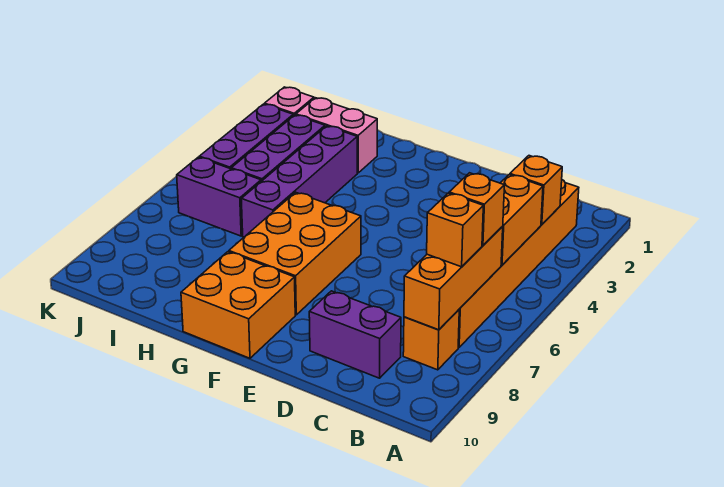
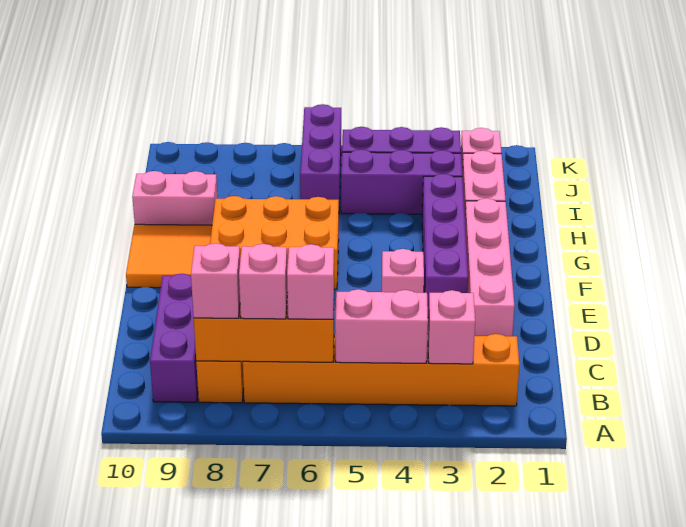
orange brick B3 level 2 -> pink brick B3 level 2
orange brick B4:B5 level 2 -> pink brick B4:B5 level 2
orange brick B6 level 3 -> pink brick B6 level 3
orange brick B7 level 3 -> pink brick B7 level 3
none -> pink brick B8 level 3
purple brick C9:D9 level 1 -> purple brick B9:D9 level 1
none -> pink brick D2:G2 level 1
none -> pink brick E4 level 1
orange brick F9:G10 level 1 -> orange tile F9:G10 level 1
purple brick H3:H6 level 1 -> purple brick E3:H3 level 1
none -> pink brick H9:H10 level 1
purple brick I6:J6 level 1 -> purple brick I6:K6 level 1

